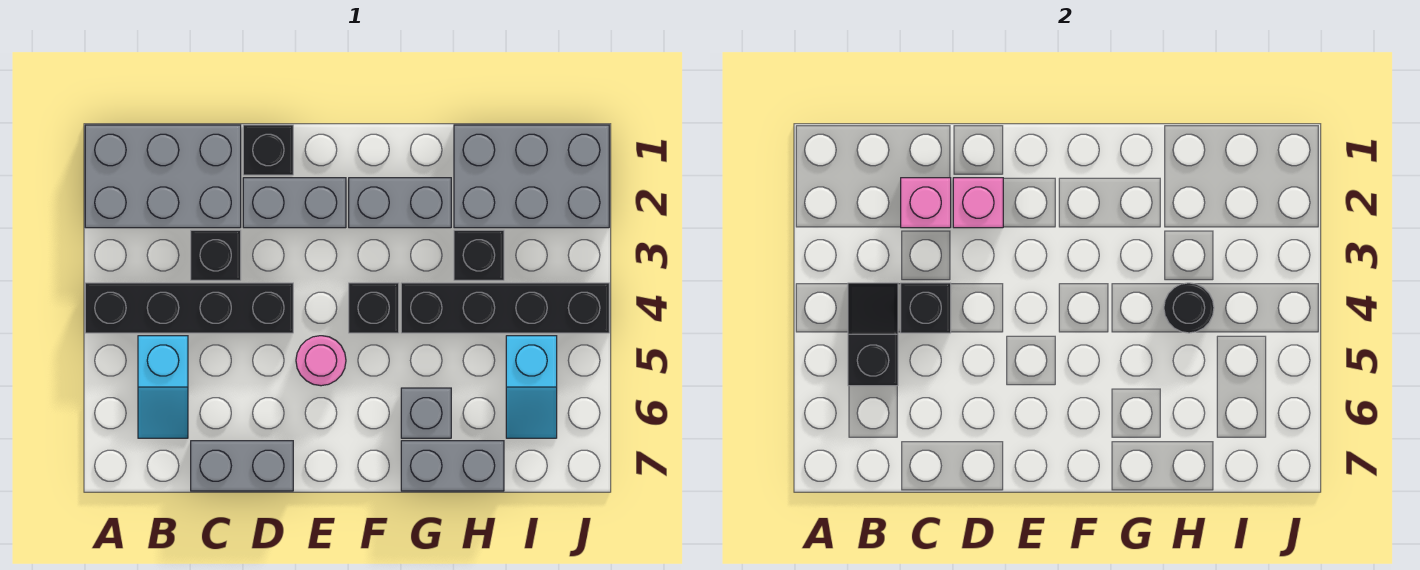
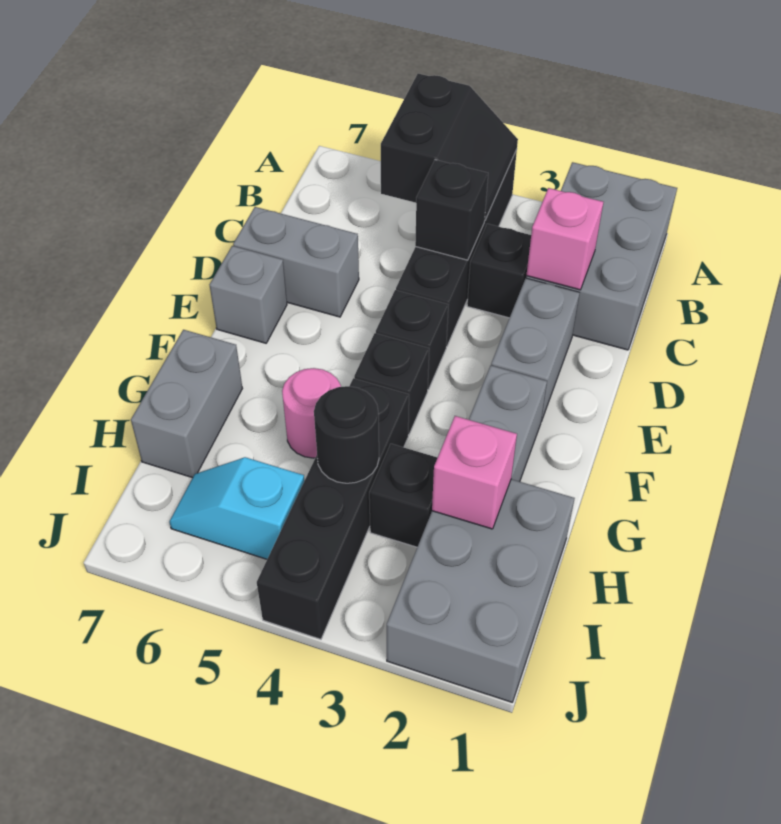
black slope B4:B5 level 2 top 5 -> black slope A4:B5 level 2 top 5
cyan slope B5:B6 level 1 top 5 -> none
grey brick C7:D7 level 1 -> grey brick D6:D7 level 1
black brick D1 level 1 -> black brick E4 level 1
pink brick D2 level 2 -> pink brick H2 level 2
pink round brick E5 level 1 -> pink round brick G5 level 1
grey brick G6 level 1 -> grey brick E7 level 1

